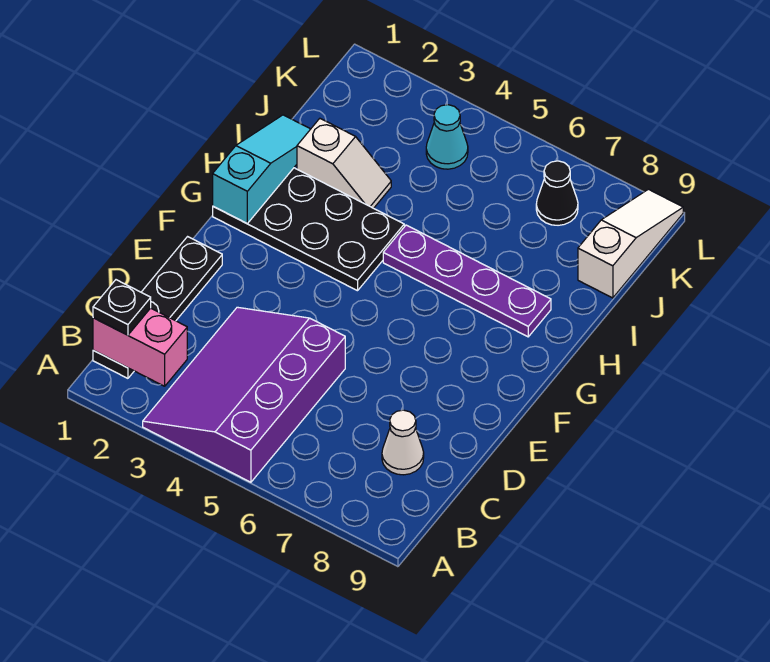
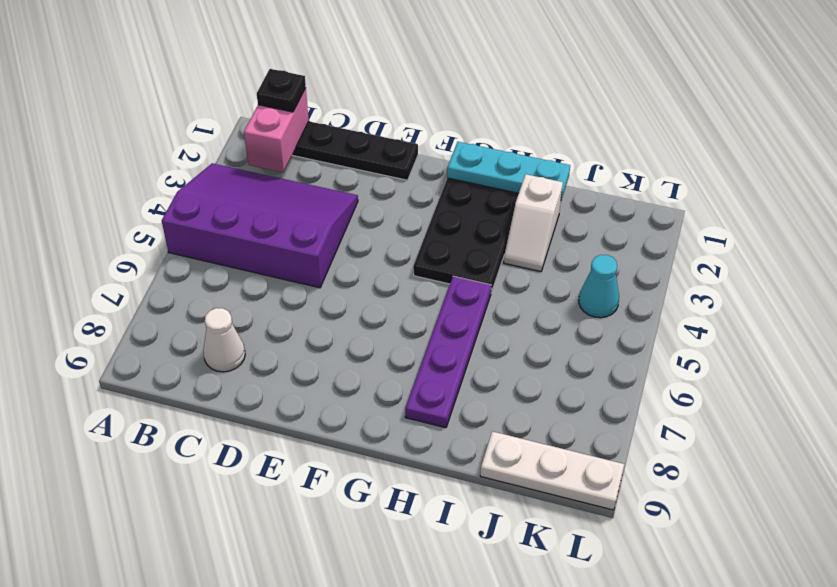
cyan slope G1:I1 level 2 top G -> cyan plate G1:I1 level 2
white slope J9:L9 level 1 top J -> white plate J9:L9 level 1
black cone K7 level 1 -> none

